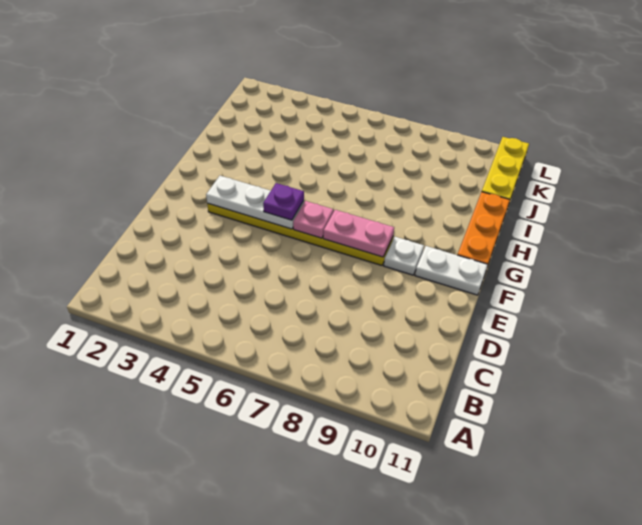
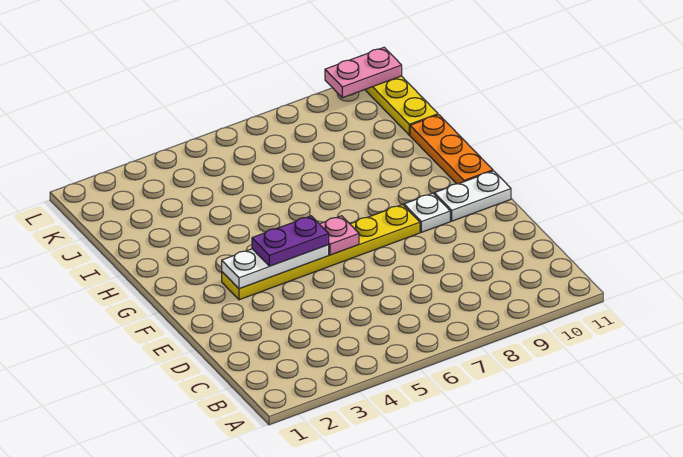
purple plate F5 level 3 -> purple plate F4:F5 level 3
pink plate F7:F8 level 2 -> pink plate L10:L11 level 2

